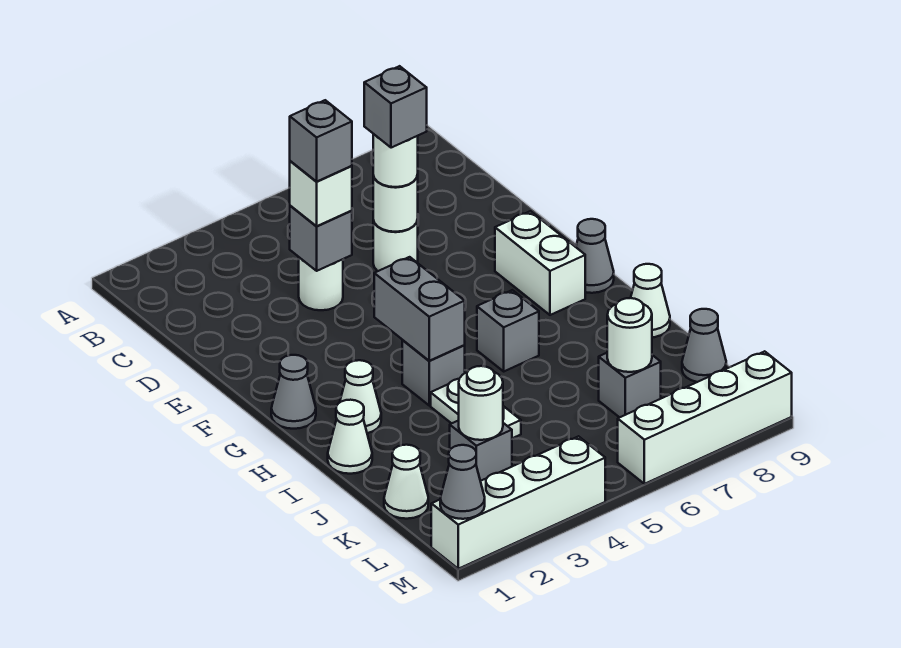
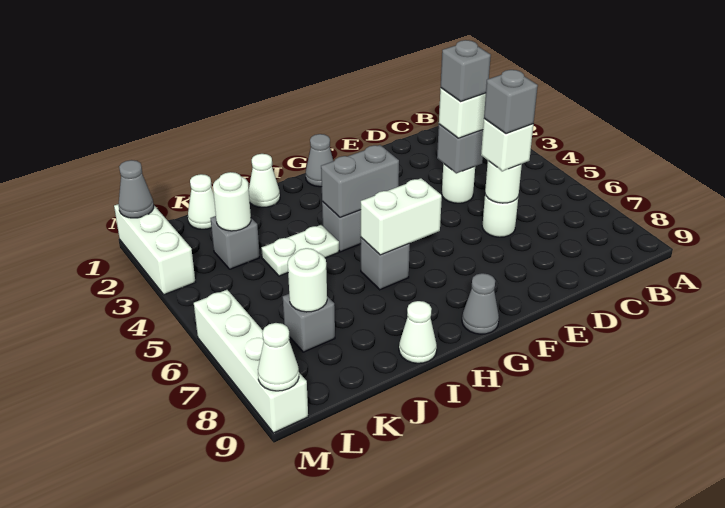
white round brick D6 level 3 -> white brick D6 level 3
white brick F8:G8 level 1 -> white brick G6:H6 level 2
white cone H2 level 1 -> white cone M9 level 2
grey cone K9 level 1 -> none
white brick M1:M4 level 1 -> white brick M1:M3 level 1

